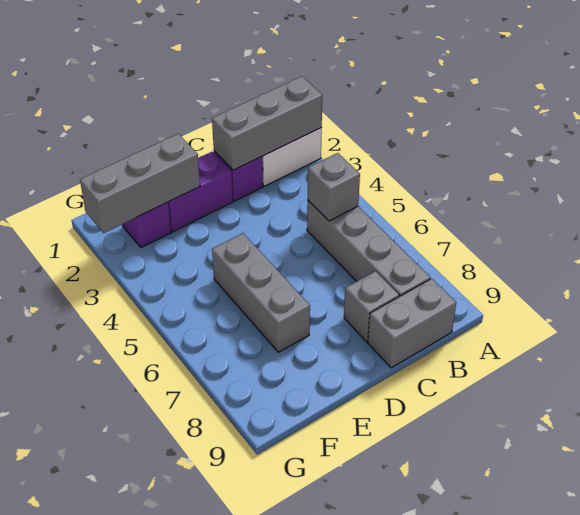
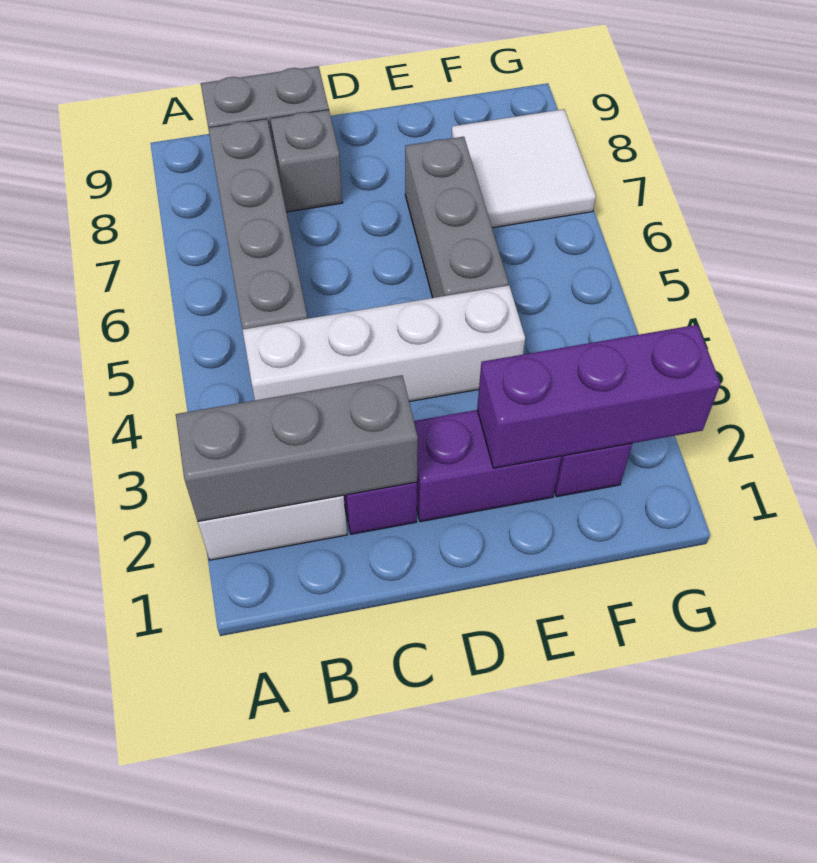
none -> white brick B4:E4 level 1
grey brick B5 level 2 -> none
grey brick E2:G2 level 2 -> purple brick E2:G2 level 2
none -> white tile F7:G8 level 1

